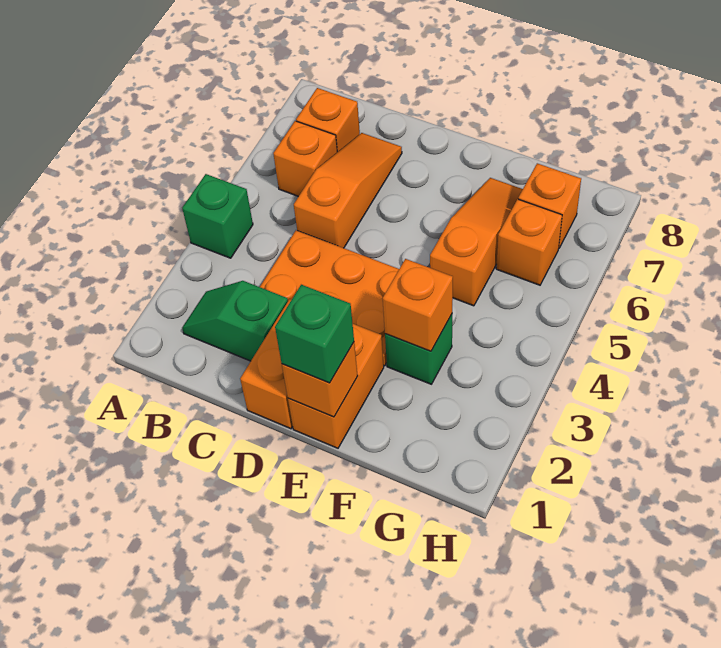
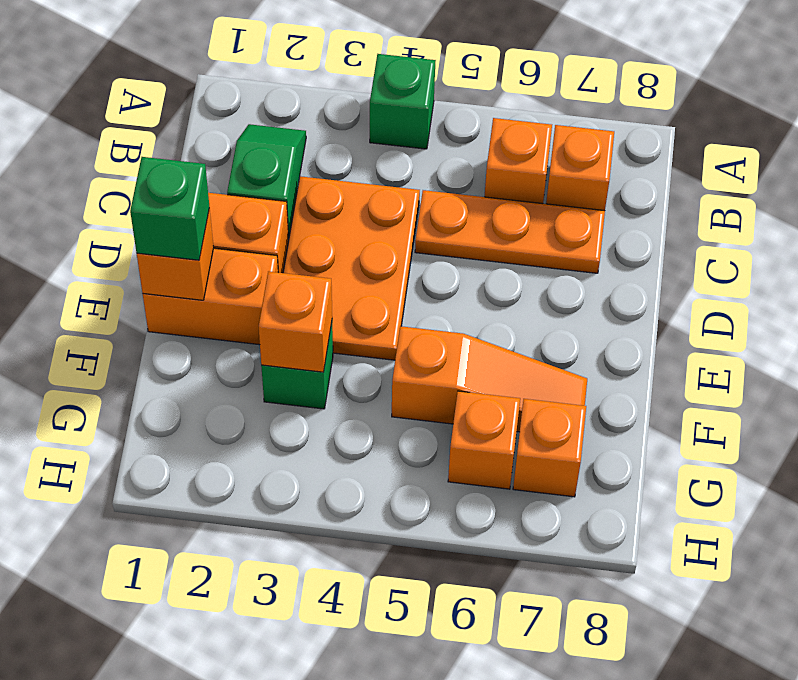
orange slope C5:C7 level 1 top 5 -> orange plate C5:C7 level 1

